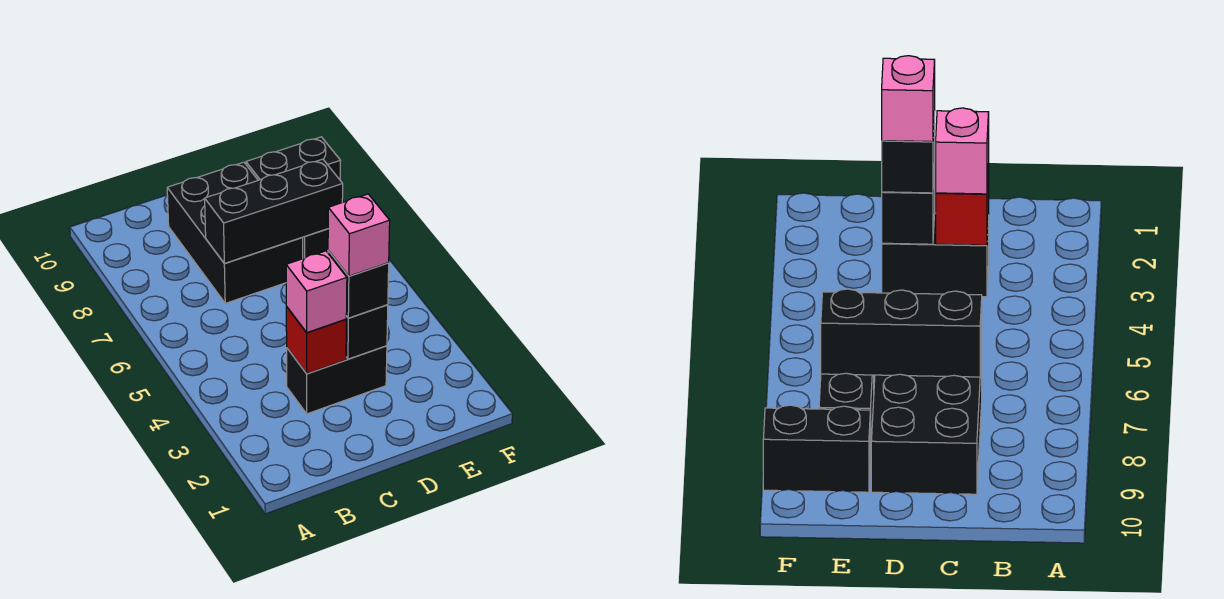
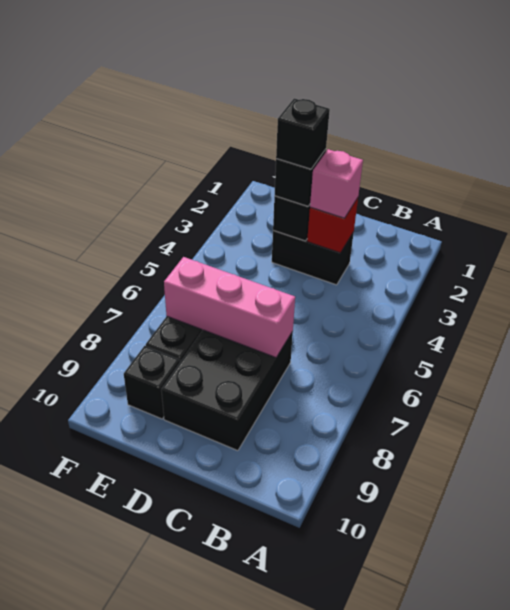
black brick C7:E7 level 2 -> pink brick C7:E7 level 2
pink brick D3 level 4 -> black brick D3 level 4
black brick E9:F9 level 1 -> black brick E9 level 1

